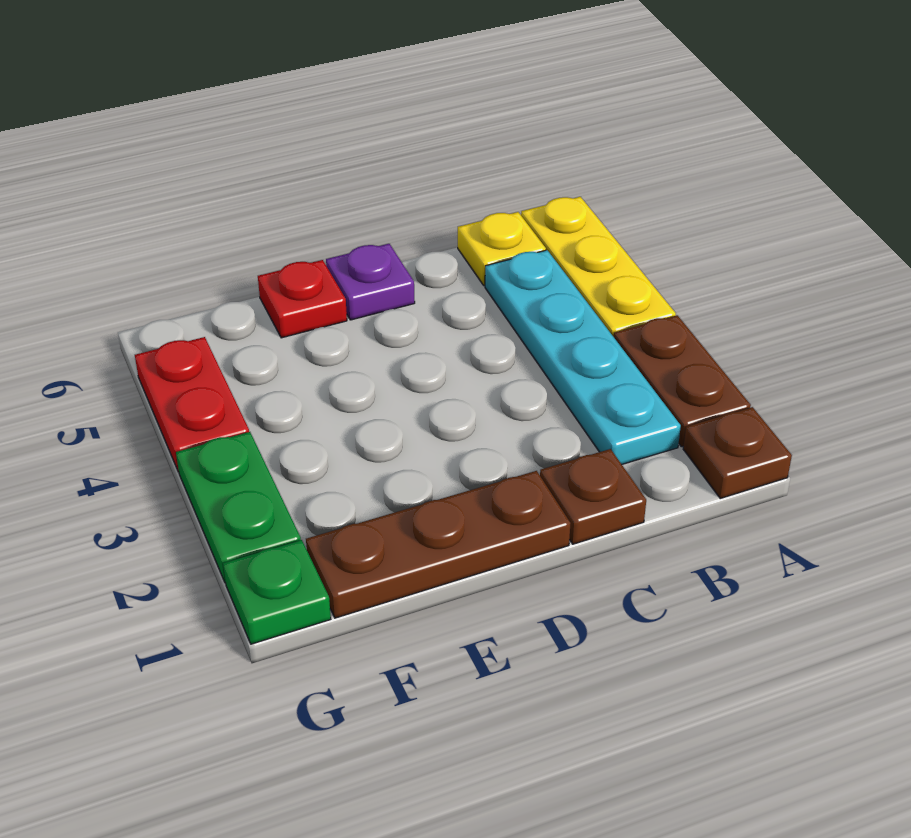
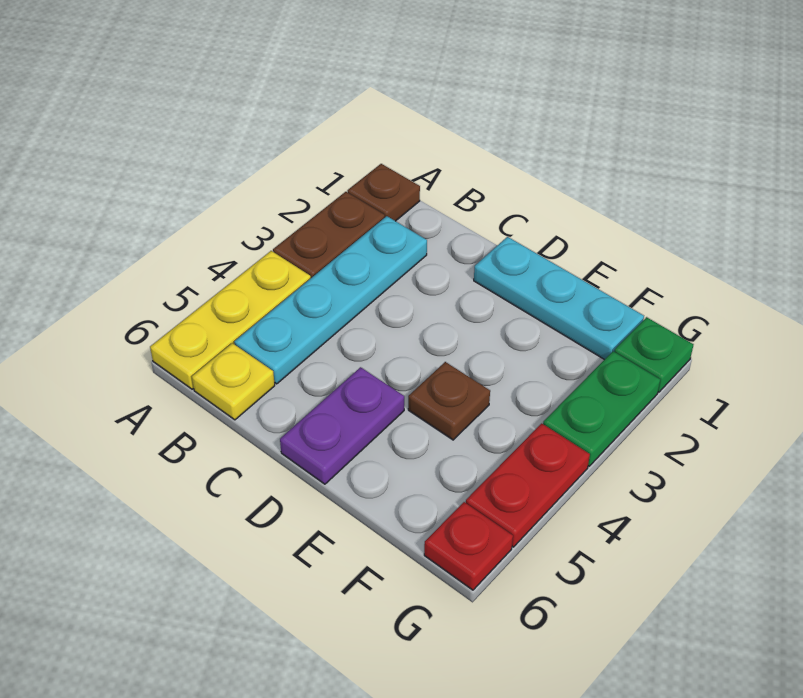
brown plate C1 level 1 -> brown plate E4 level 1
brown plate D1:F1 level 1 -> cyan plate D1:F1 level 1
purple plate D6 level 1 -> purple plate D5:D6 level 1
red plate E6 level 1 -> red plate G6 level 1

